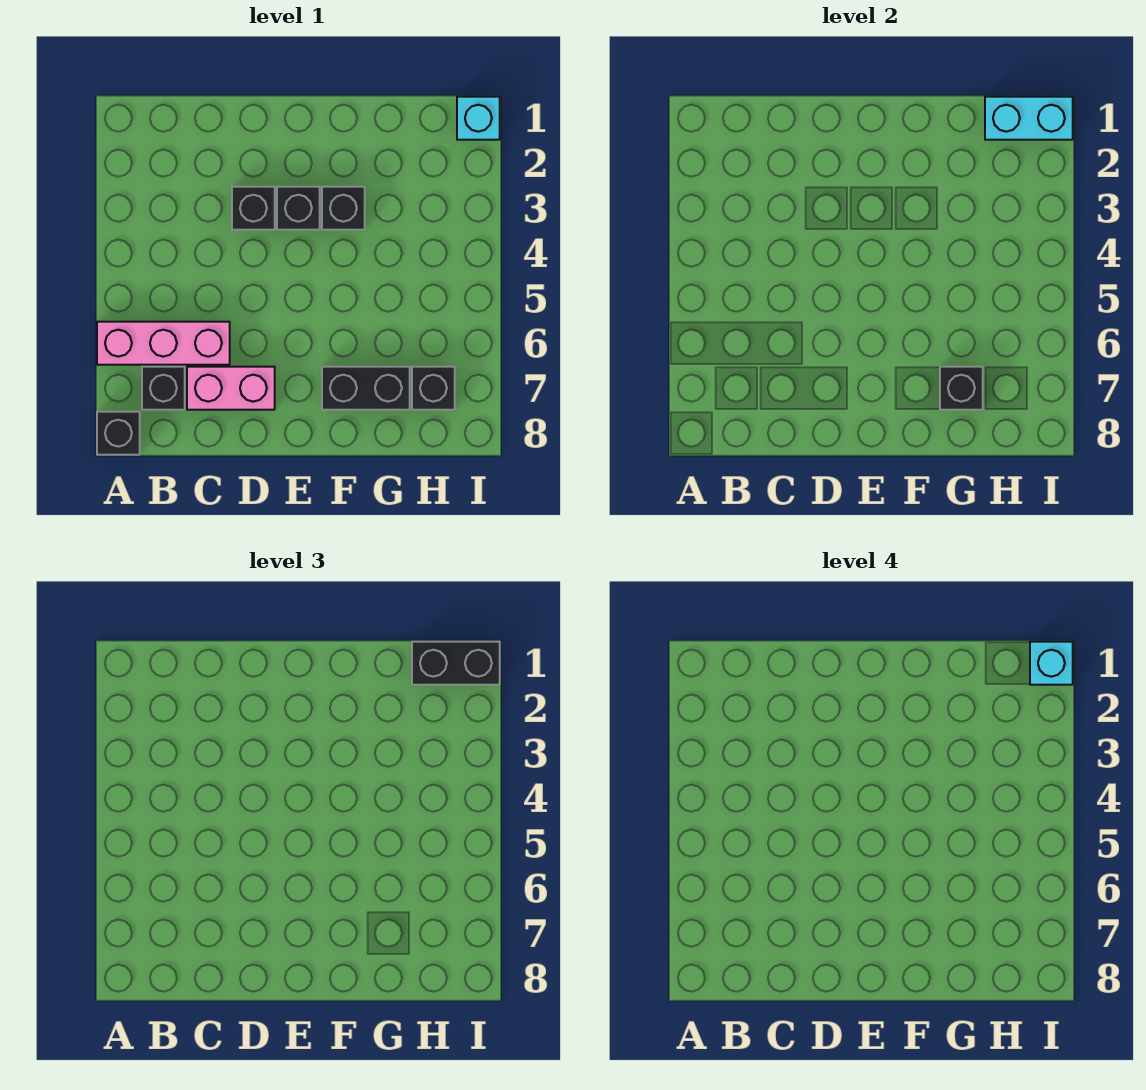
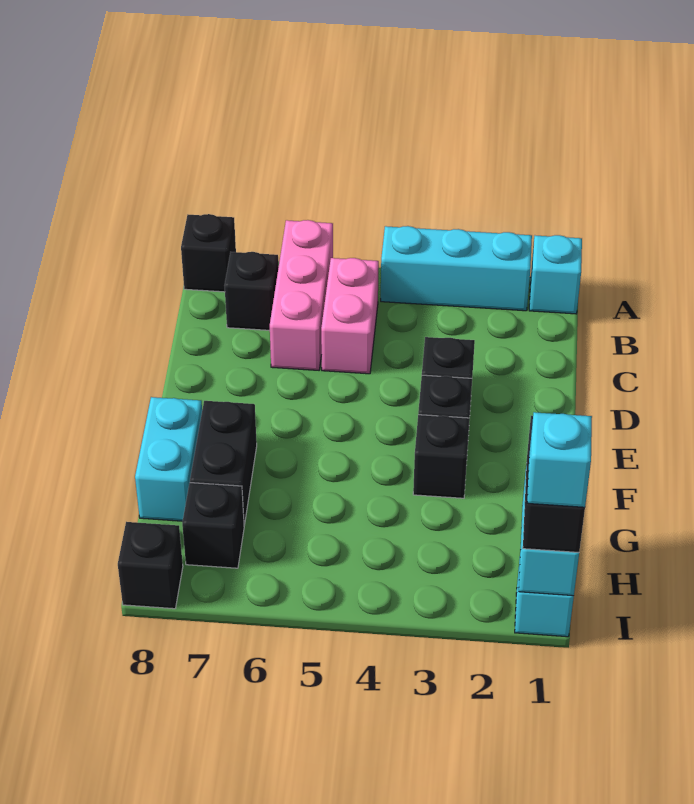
none -> cyan brick A1 level 1
none -> cyan brick A2:A4 level 1
pink brick C7:D7 level 1 -> pink brick B5:C5 level 1
none -> cyan brick F8:G8 level 1
black brick G7 level 2 -> black brick I8 level 1

